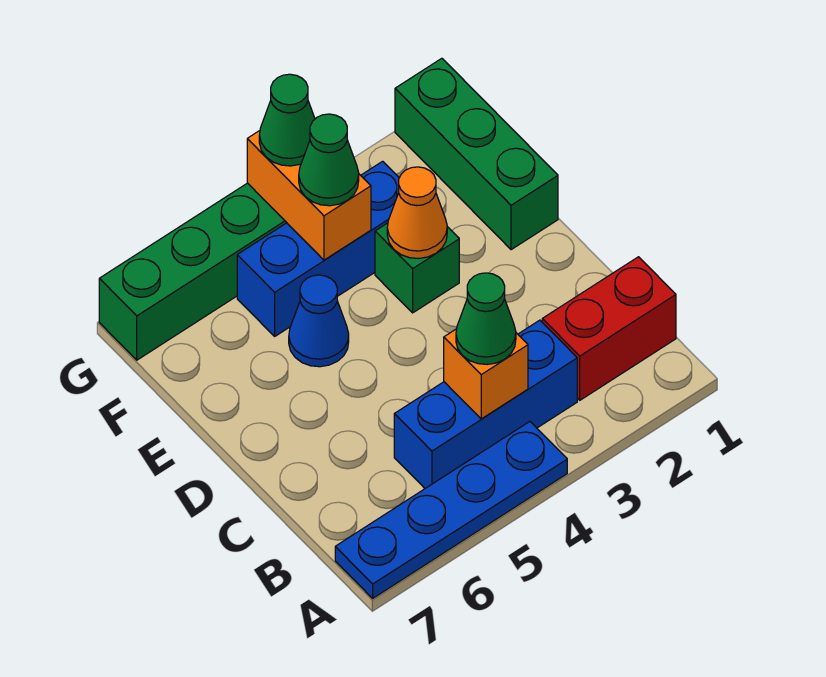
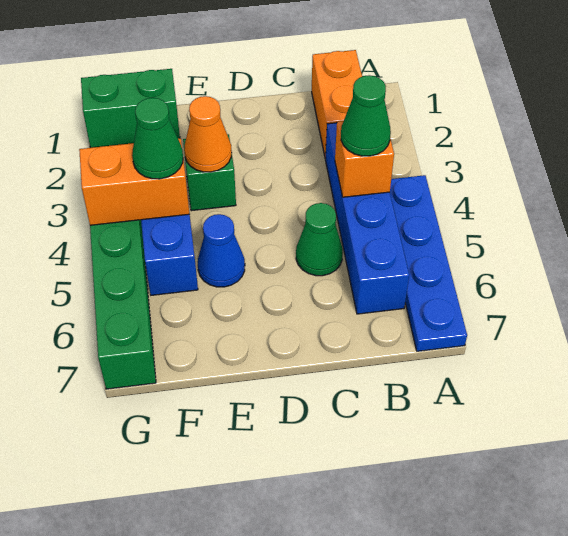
red brick B1:B2 level 1 -> orange brick B1:B2 level 1
blue brick B3:B5 level 1 -> blue brick B3:B6 level 1
green brick E1:G1 level 1 -> green brick F1:G1 level 1
green cone G4 level 3 -> green cone C5 level 1

